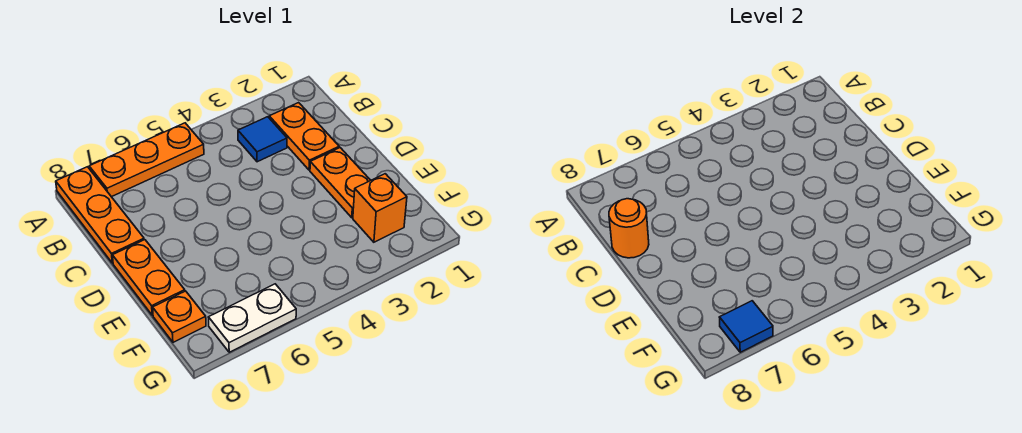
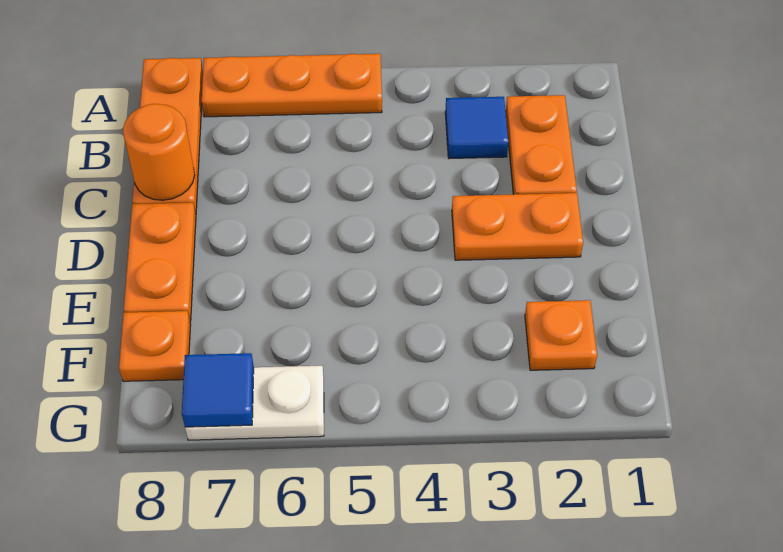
orange plate D2:E2 level 1 -> orange plate D2:D3 level 1
orange brick F2 level 1 -> orange plate F2 level 1

